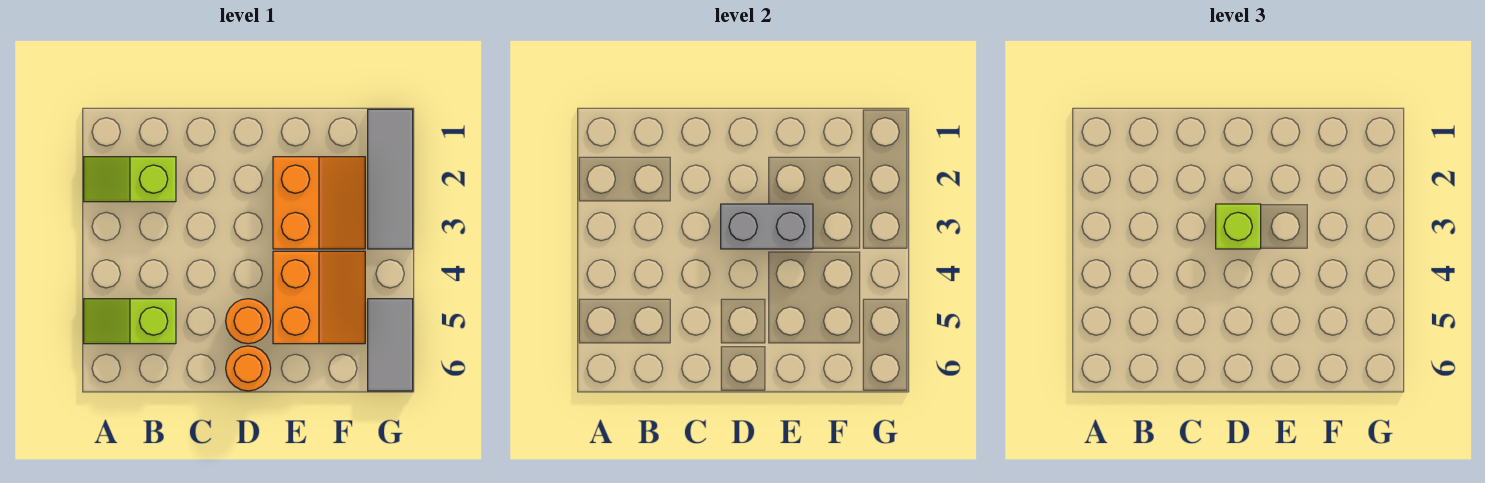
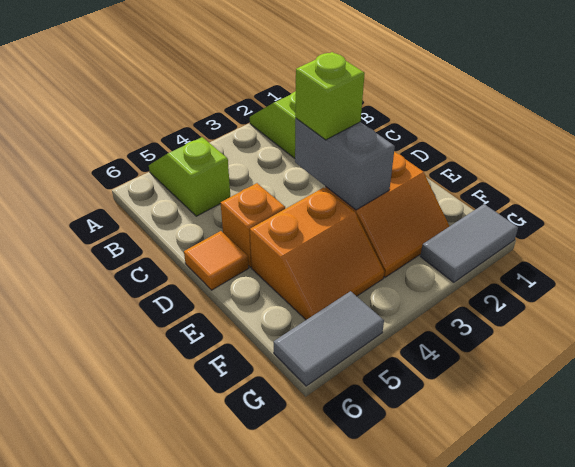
orange round brick D5 level 1 -> orange brick D5 level 1
orange round brick D6 level 1 -> orange tile D6 level 1
grey tile G1:G3 level 1 -> grey tile G1:G2 level 1

